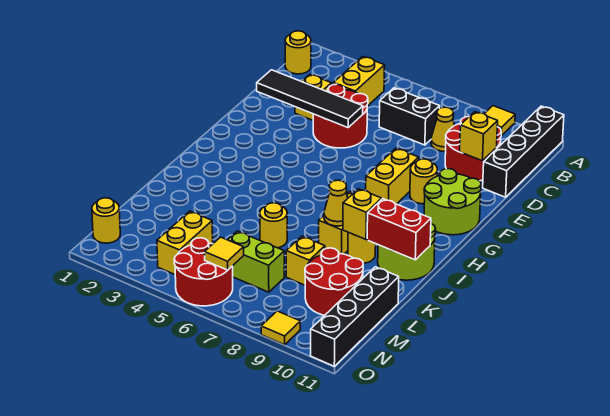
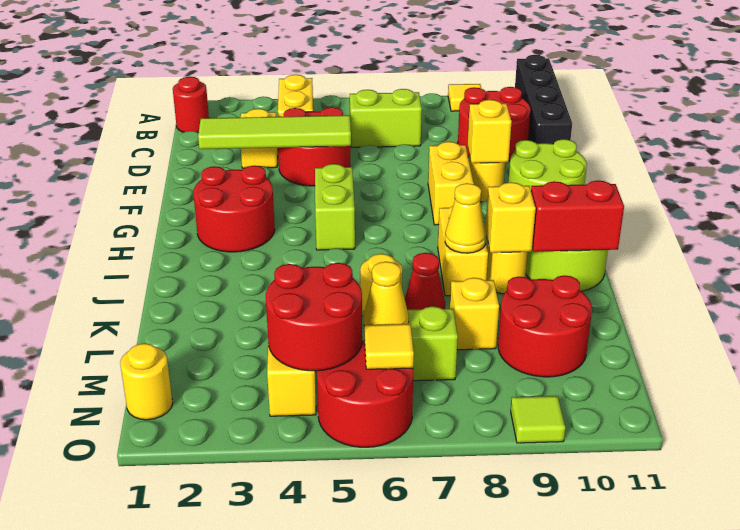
yellow round brick B1 level 1 -> red round brick B1 level 1
black brick C6:C7 level 1 -> lime brick C6:C7 level 1
yellow cone C8 level 1 -> yellow cone M6 level 2
yellow brick D10 level 2 -> yellow brick F9 level 2
black tile E2:E5 level 2 -> lime tile E2:E5 level 2
none -> red round brick G2:H3 level 1
none -> lime brick G5:H5 level 1
none -> red cone K7 level 1
black brick L11:O11 level 1 -> none
none -> red round brick M4:N5 level 2
yellow tile O9 level 1 -> lime tile O9 level 1

